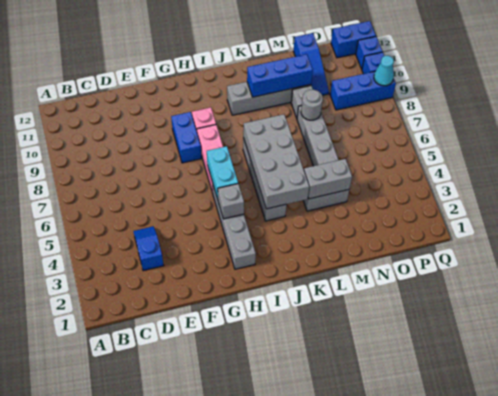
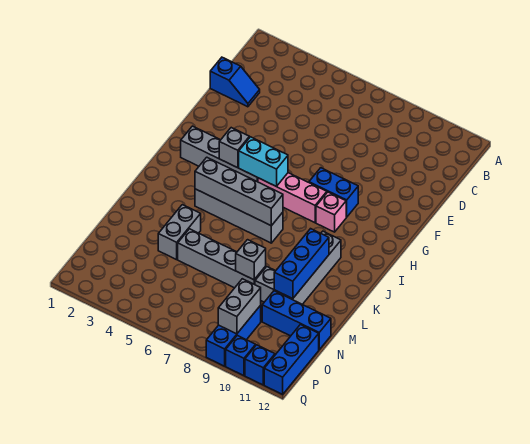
blue slope D3:D4 level 1 top 3 -> blue slope D1:D2 level 1 top 1
grey brick J4:K7 level 2 -> grey brick J4:J7 level 2
grey brick L4:M4 level 2 -> grey brick O9:P9 level 2
grey round brick M8 level 2 -> grey brick M8 level 2
blue slope N10:N12 level 1 top 12 -> blue brick N10:N12 level 1
blue brick P12:Q12 level 1 -> blue brick O12:Q12 level 1
cyan cone Q9 level 2 -> none

